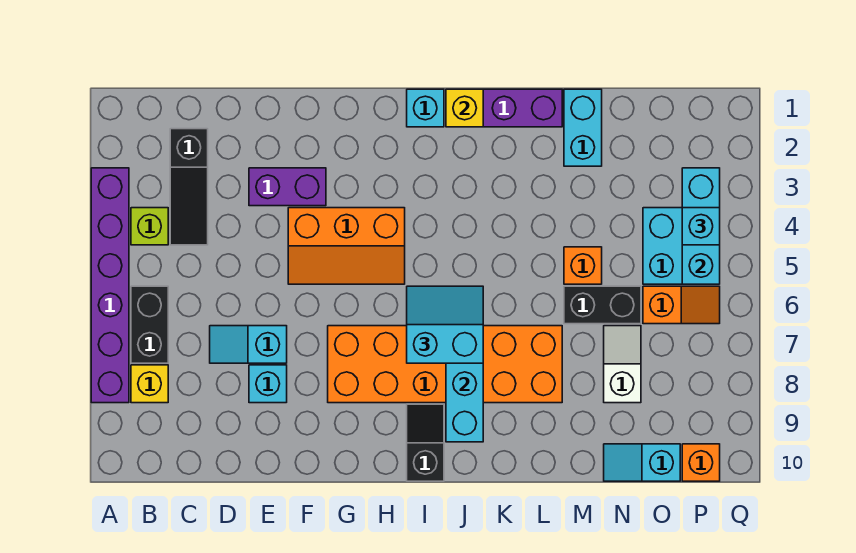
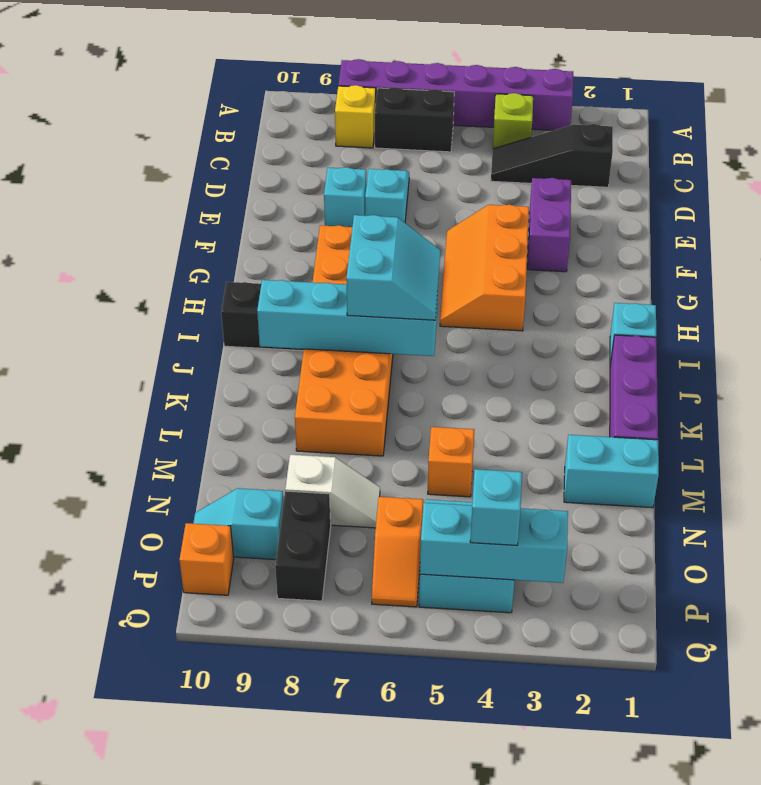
yellow brick J1 level 2 -> none
black brick M6:N6 level 1 -> black brick O8:P8 level 1
cyan slope N10:O10 level 1 top O -> cyan slope O9:O10 level 1 top 9

